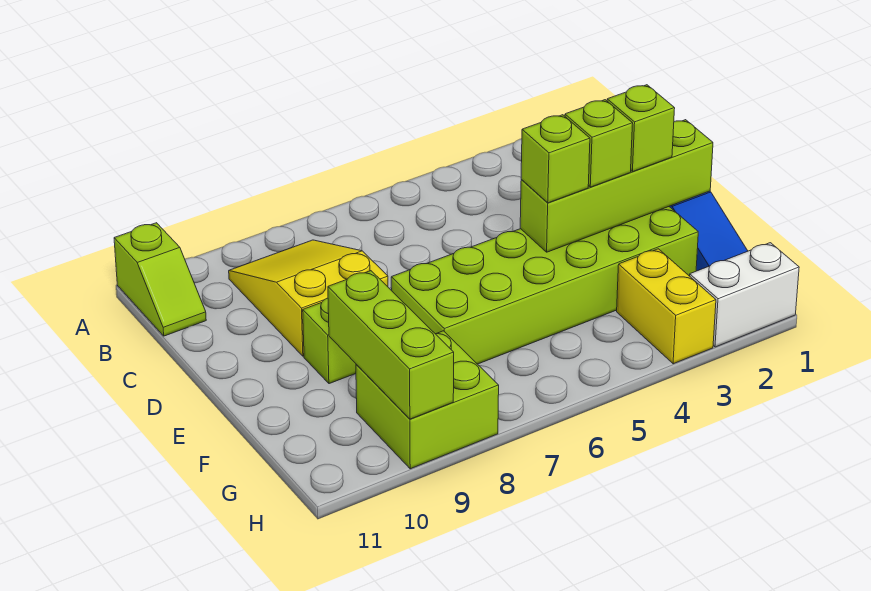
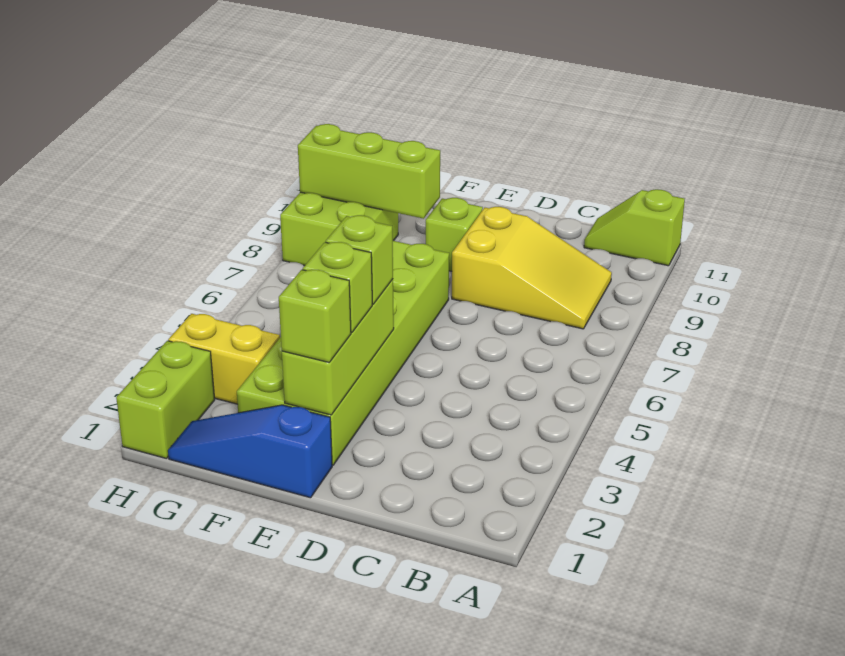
lime brick E1:E4 level 2 -> lime brick E2:E4 level 2
white brick H1:H2 level 1 -> lime brick H1:H2 level 1

